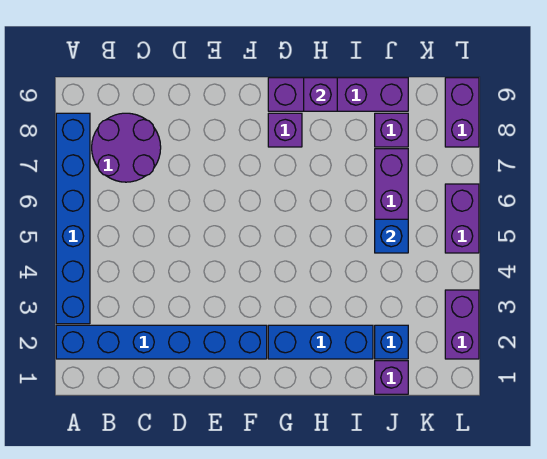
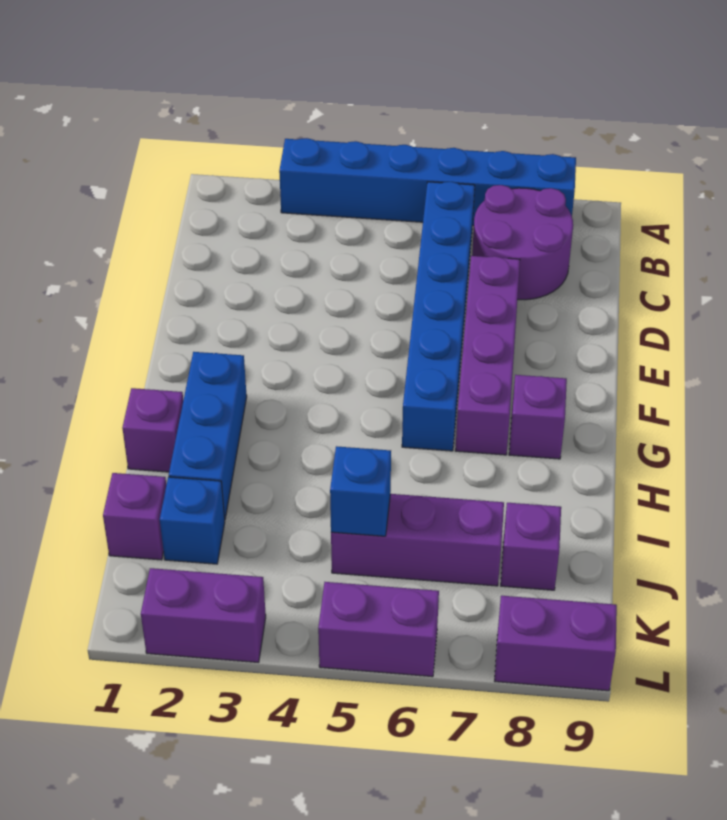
blue brick A2:F2 level 1 -> blue brick B6:G6 level 1
purple brick G9:J9 level 1 -> purple brick D7:G7 level 1
purple brick H9 level 2 -> purple brick H1 level 1

